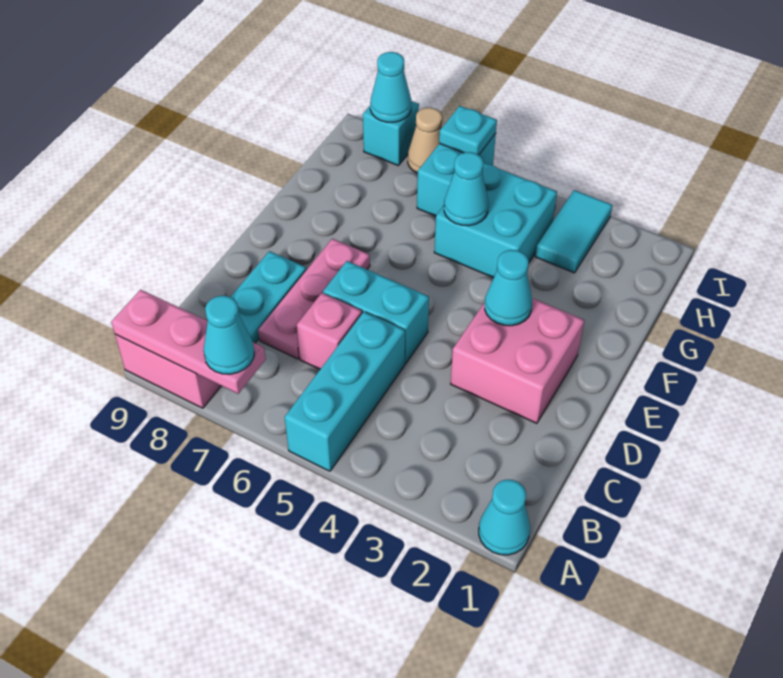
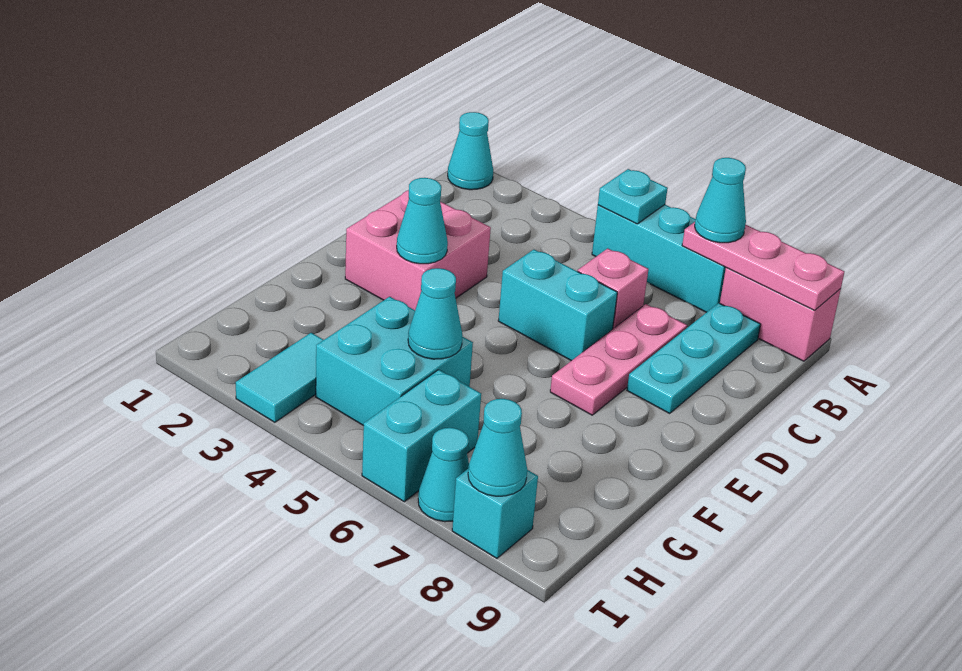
cyan brick A5:C5 level 1 -> cyan brick A5:A7 level 1
cyan plate I6 level 2 -> cyan plate A5 level 2
tan cone I7 level 1 -> cyan cone I7 level 1

